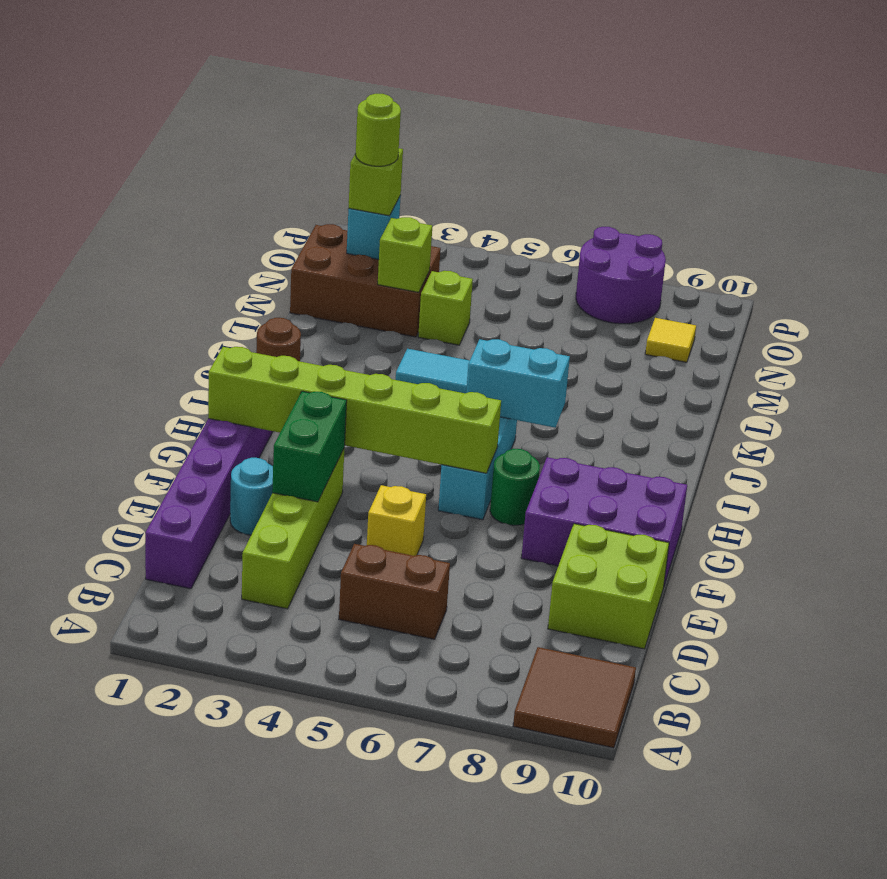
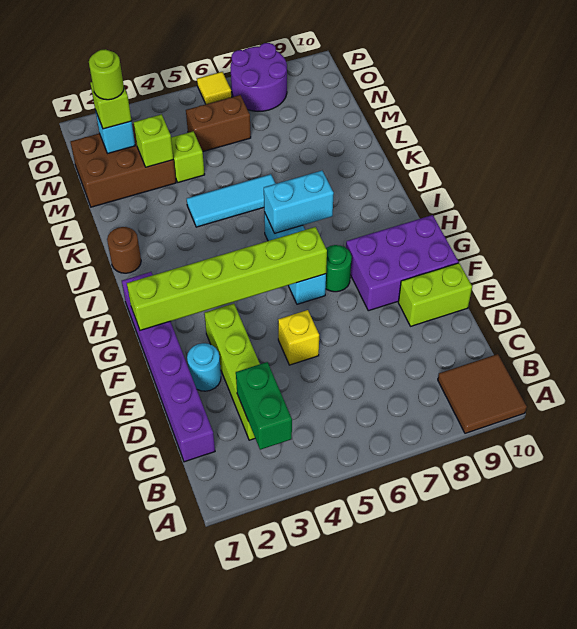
brown brick C5:C6 level 1 -> brown brick N5:N6 level 1
lime brick D9:E10 level 1 -> lime brick E9:E10 level 1
green brick E3:F3 level 2 -> green brick B3:C3 level 2
yellow tile N9 level 1 -> yellow tile P6 level 1

